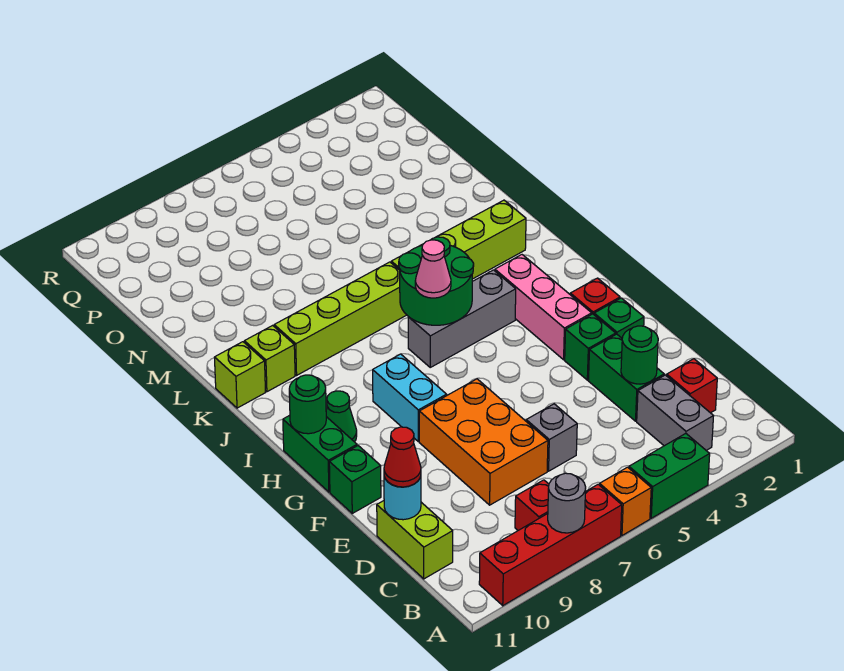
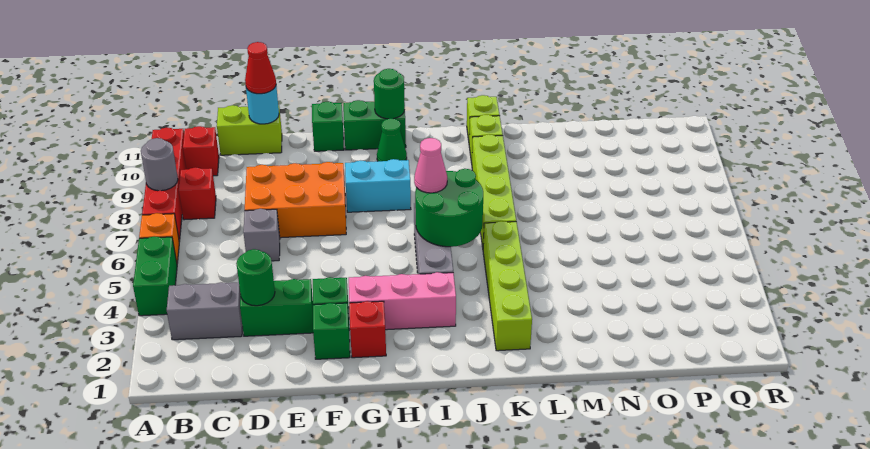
red brick C2 level 1 -> red brick B10 level 1

